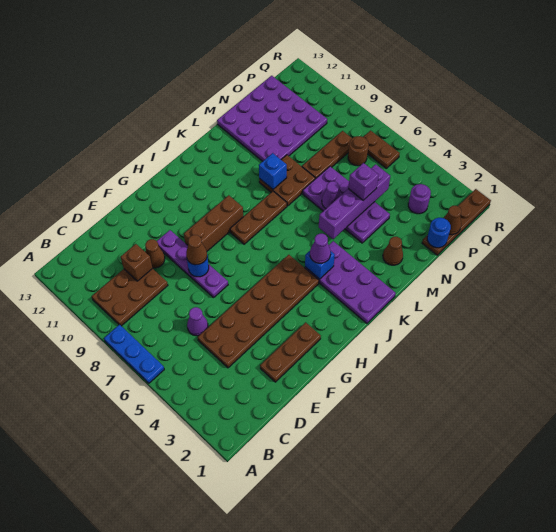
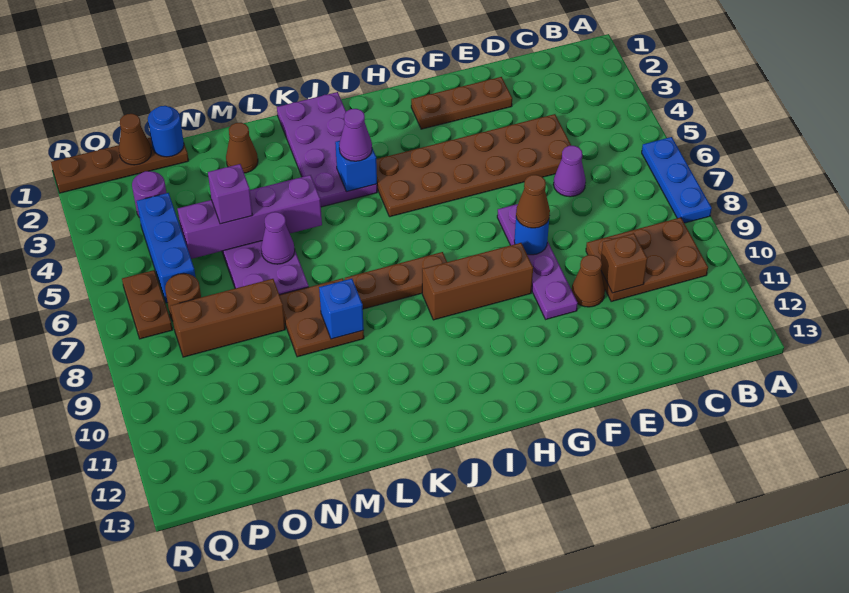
purple plate M10:P13 level 1 -> none
brown plate N8:P8 level 1 -> brown brick N8:P8 level 1
none -> blue brick P4:P6 level 1

